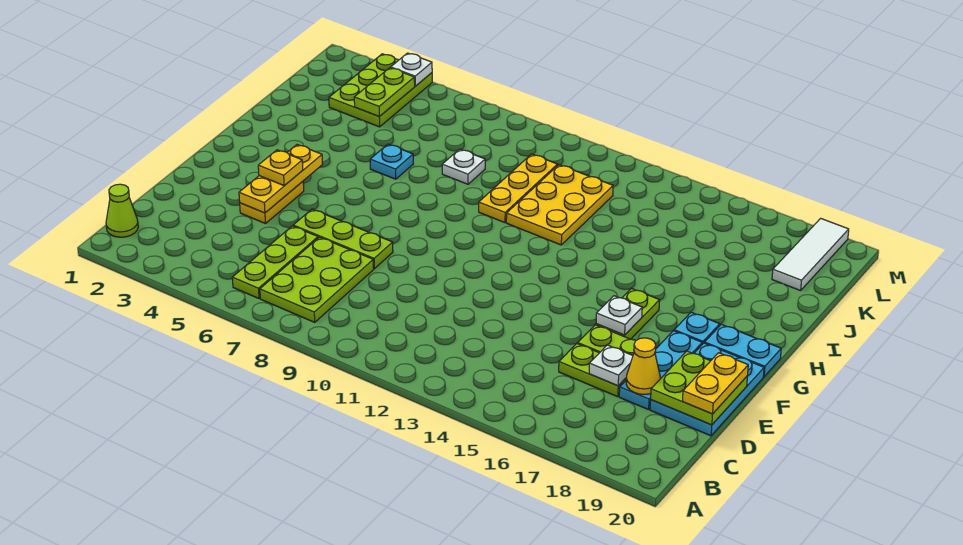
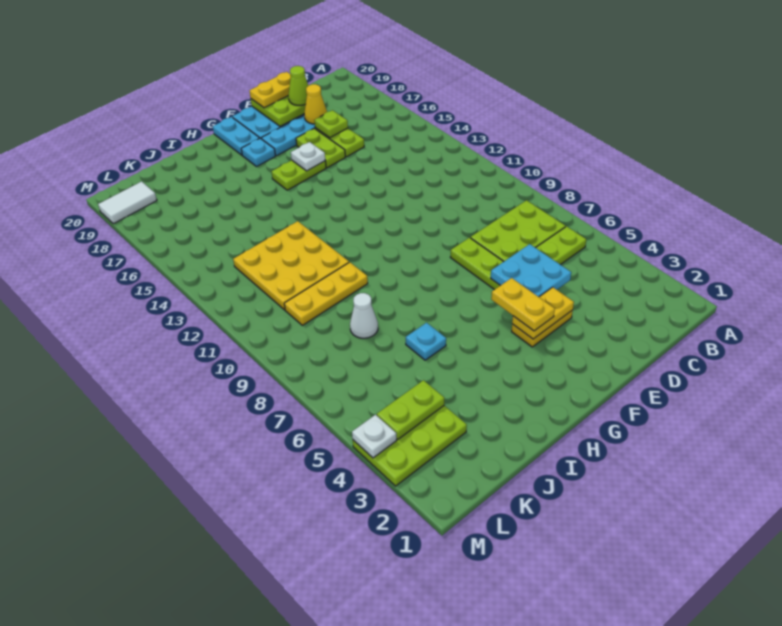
lime cone B1 level 1 -> lime cone D19 level 3
none -> cyan plate D5:E6 level 2
white plate D17 level 2 -> lime plate D17 level 2
yellow plate E4:G4 level 2 -> yellow plate E4:F4 level 2
yellow plate F4 level 3 -> yellow plate F4:F5 level 3
yellow plate I11:K12 level 1 -> yellow plate I11:K13 level 1
white plate J8 level 1 -> white cone J8 level 1
white tile K19:M19 level 1 -> white tile L19:M19 level 1

